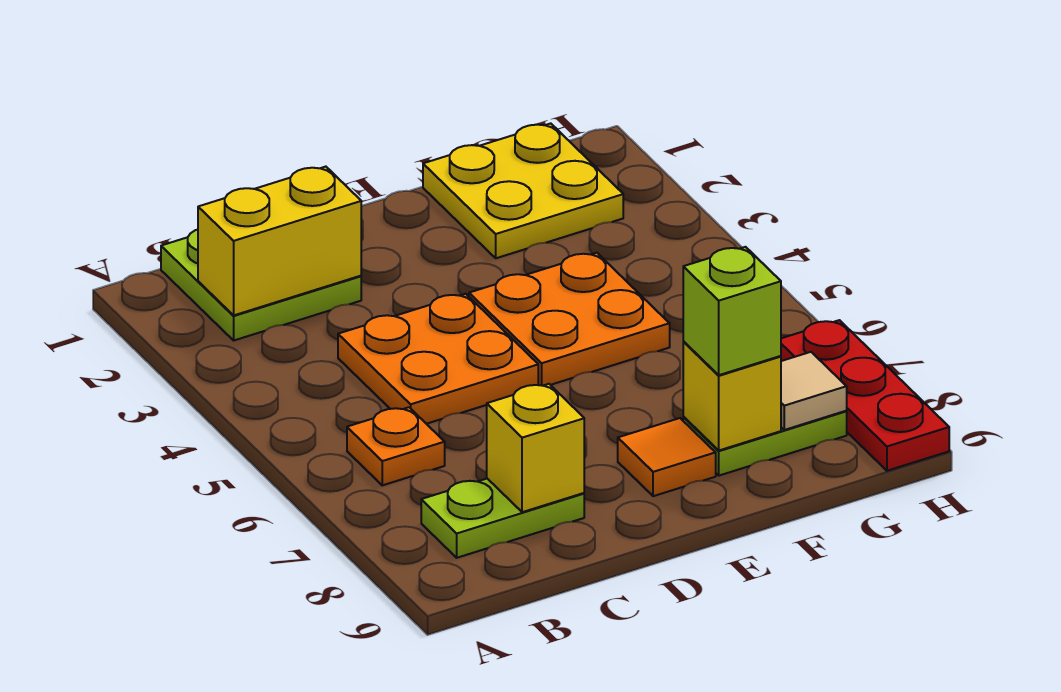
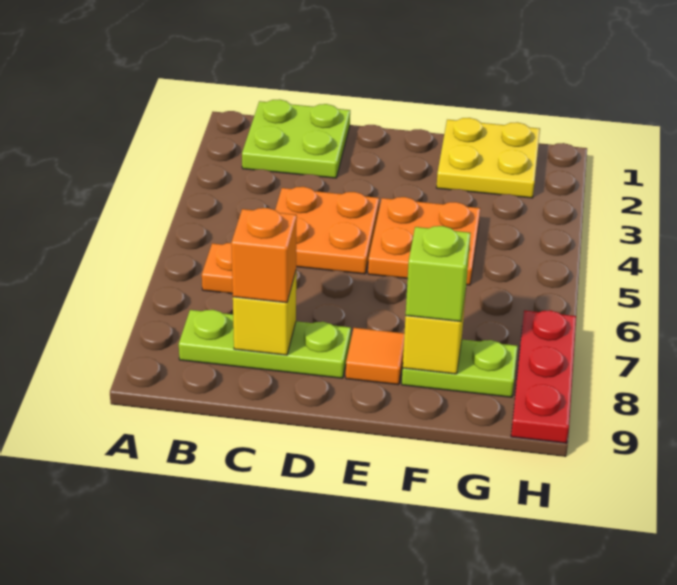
yellow brick B2:C2 level 2 -> none
lime plate B8:C8 level 1 -> lime plate B8:D8 level 1
none -> orange brick C8 level 3
tan tile G8 level 2 -> none

